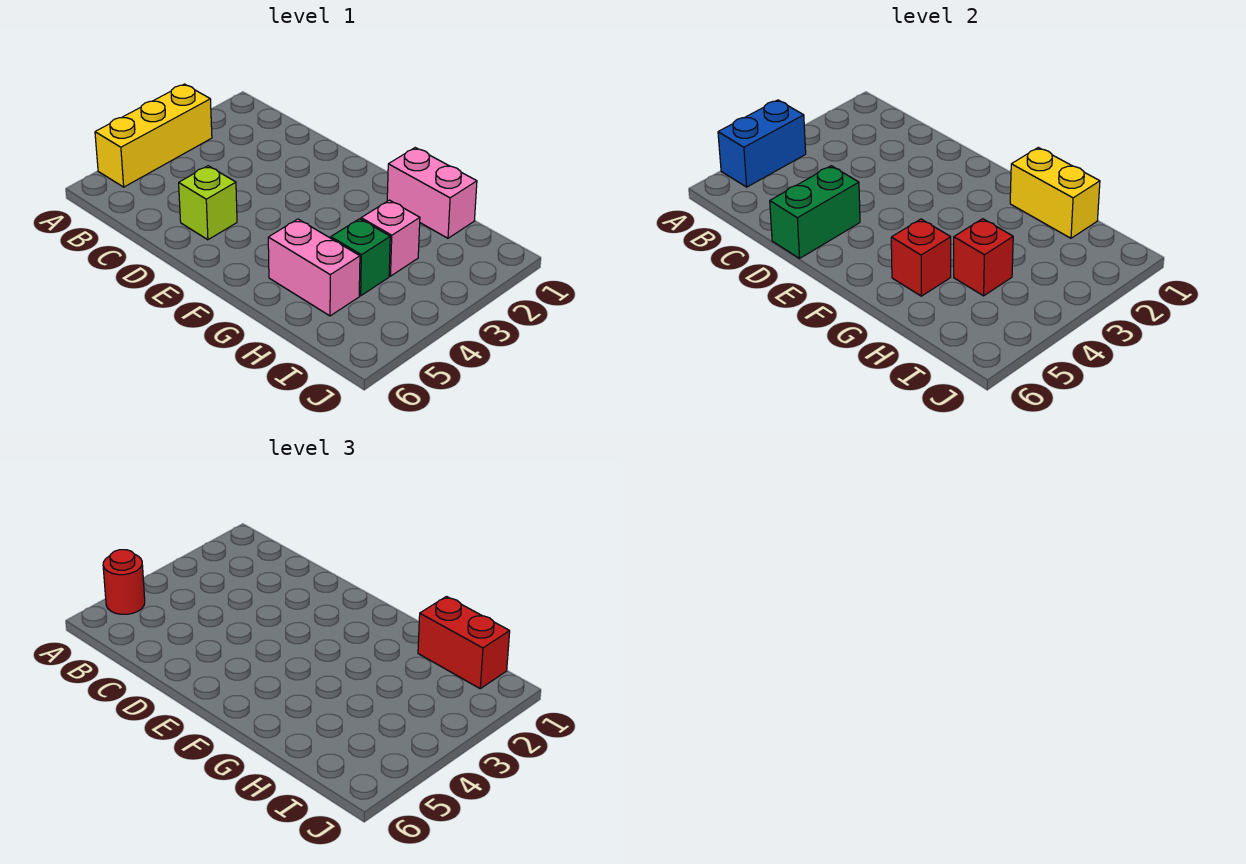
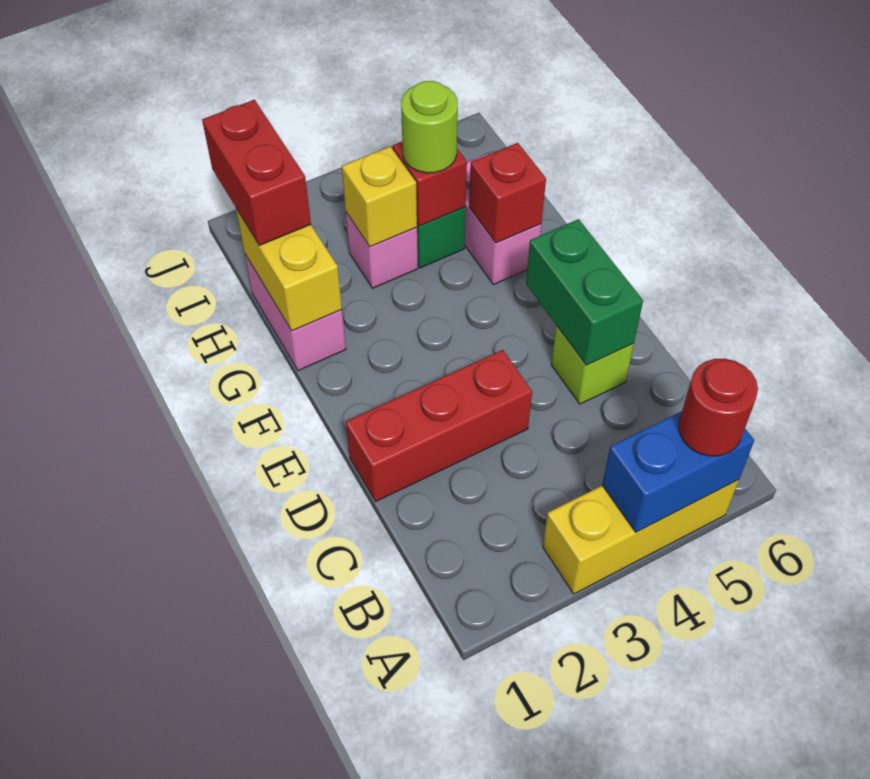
none -> red brick D1:D3 level 1
green brick D5:D6 level 2 -> green brick D5:E5 level 2
none -> yellow brick H3 level 2
none -> lime round brick H4 level 3

